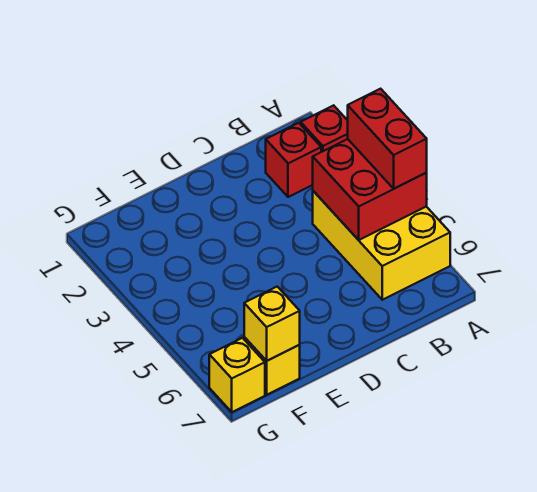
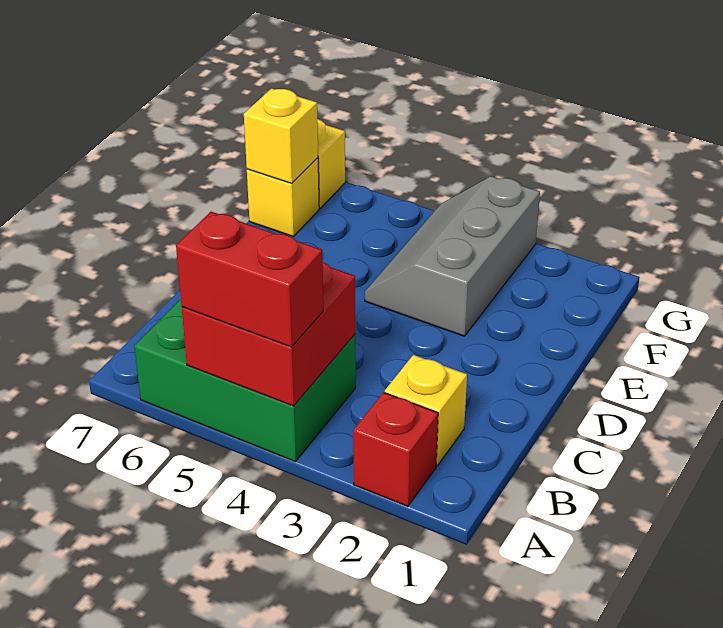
yellow brick A4:B6 level 1 -> green brick A4:B6 level 1
red brick B2 level 1 -> yellow brick B2 level 1
none -> grey slope E3:G4 level 1 top 3

